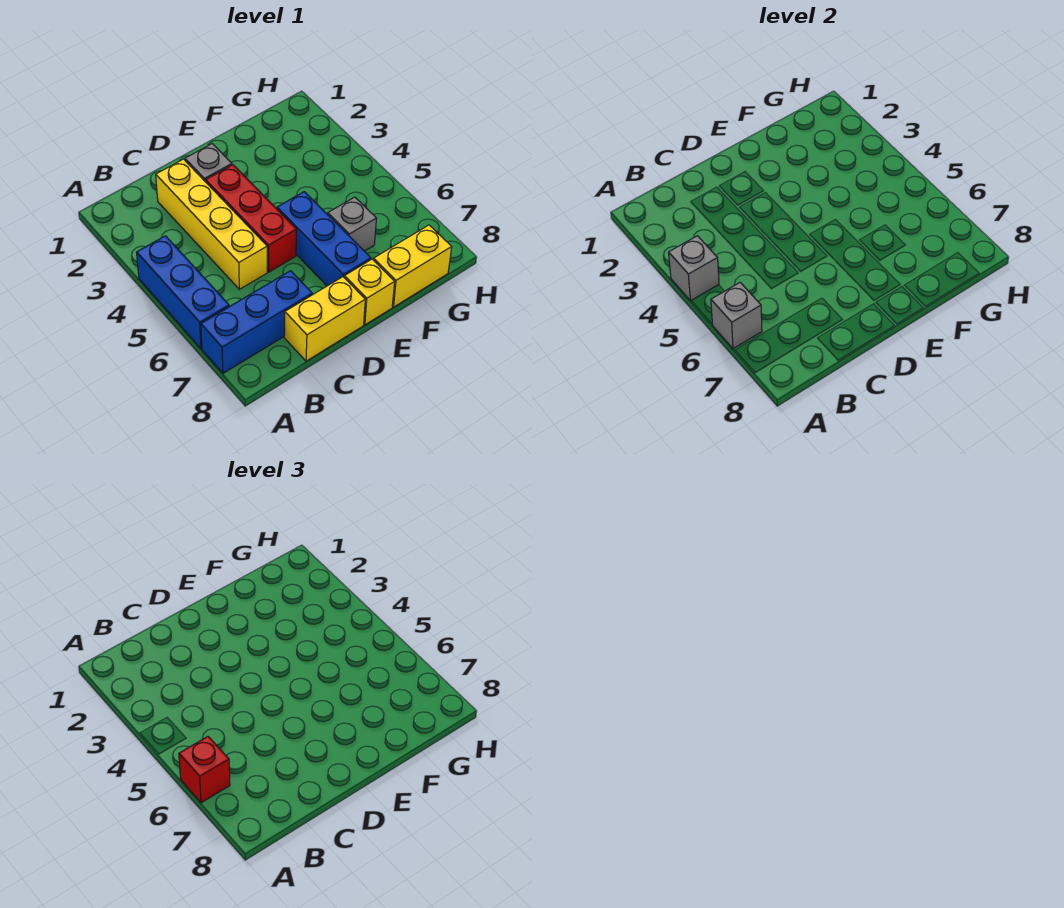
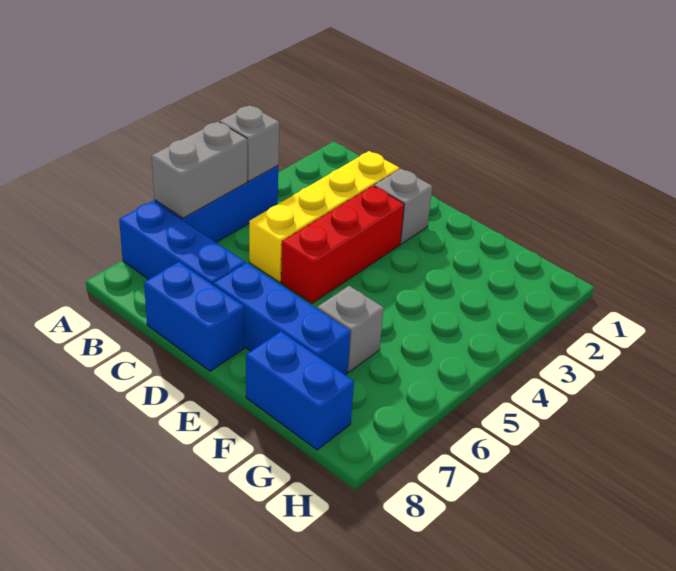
grey brick A6 level 2 -> grey brick A5:A6 level 2
red brick A6 level 3 -> none
yellow brick C8:D8 level 1 -> blue brick C8:D8 level 1
blue brick E5:E7 level 1 -> blue brick D7:F7 level 1
yellow brick E8 level 1 -> none
yellow brick F8:G8 level 1 -> blue brick F8:G8 level 1

